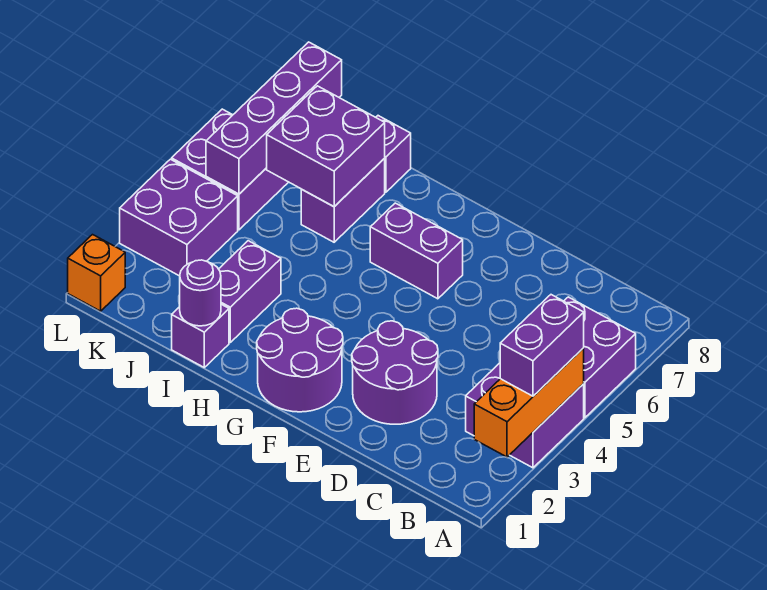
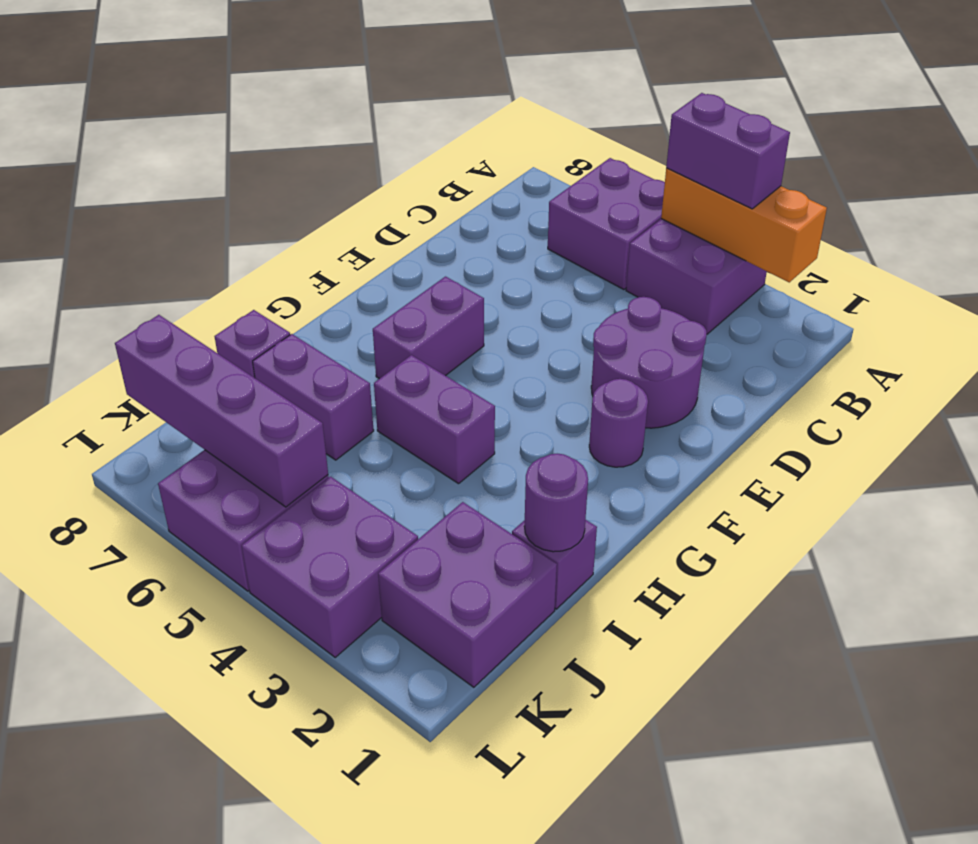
purple round brick F1:G2 level 1 -> purple round brick F2 level 1
purple brick I2:I3 level 1 -> purple brick H4:H5 level 1
purple brick I6:J7 level 2 -> purple brick J1:K2 level 1
orange brick L1 level 1 -> none

